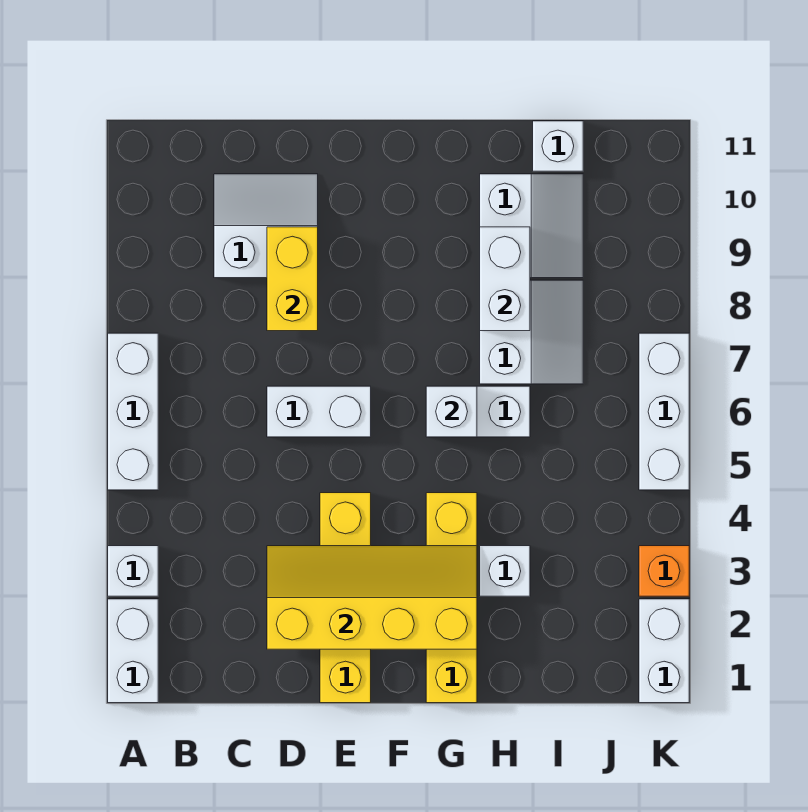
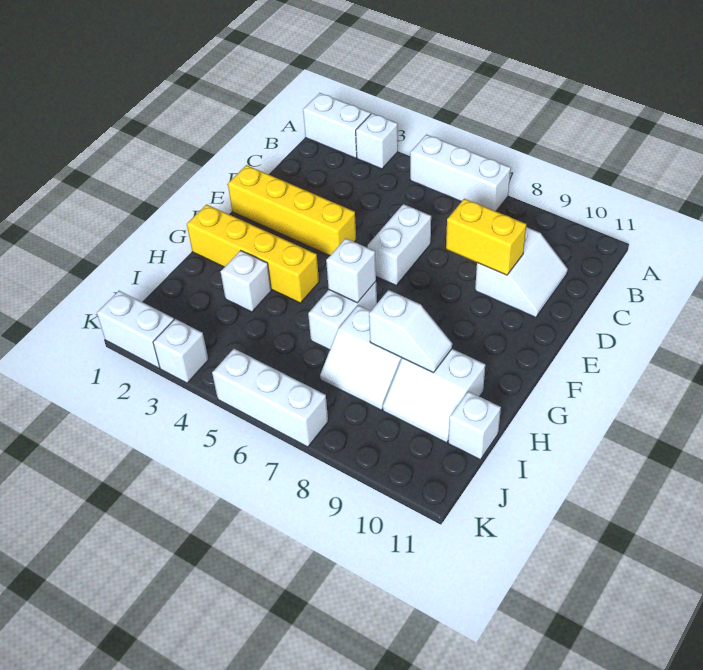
yellow slope D2:G3 level 2 top 2 -> none
white brick H8:H9 level 2 -> white slope H8:H9 level 2 top 8
orange brick K3 level 1 -> white brick K3 level 1

